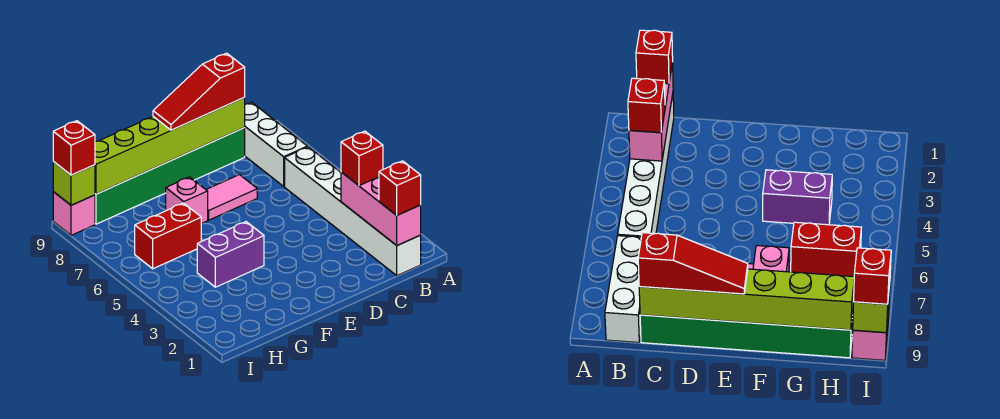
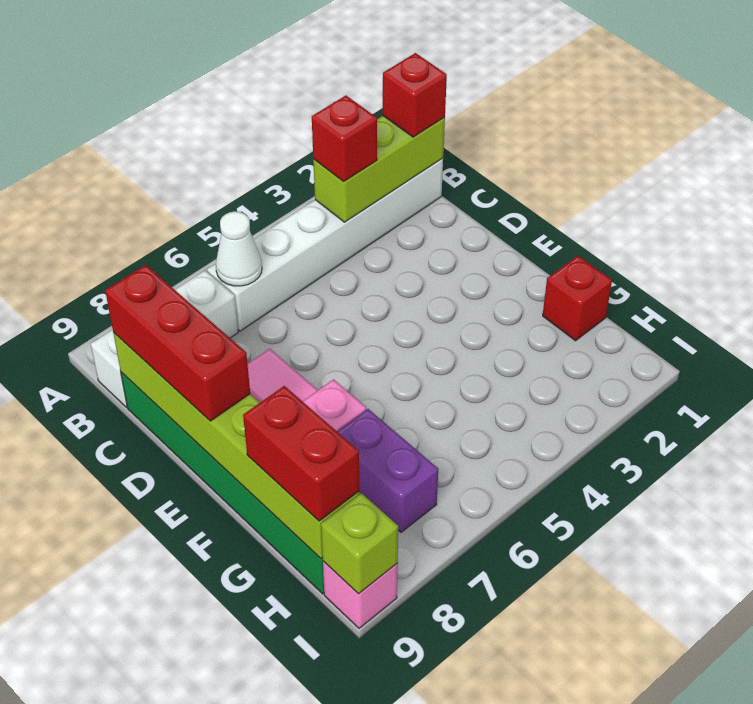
pink brick B1:B3 level 2 -> lime brick B1:B3 level 2
none -> white cone B6 level 2
red slope C9:E9 level 3 top C -> red brick C9:E9 level 3
purple brick F4:G4 level 1 -> purple brick G7:H7 level 1
red brick G6:H6 level 1 -> red brick G9:H9 level 3
red brick I9 level 3 -> red brick G1 level 1

